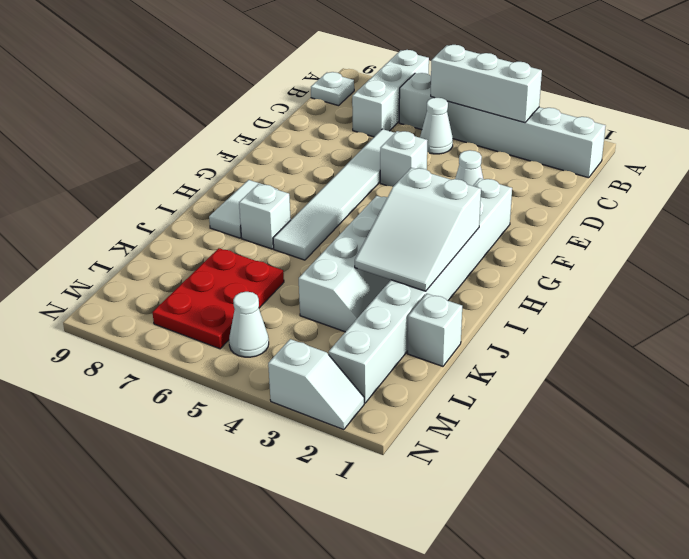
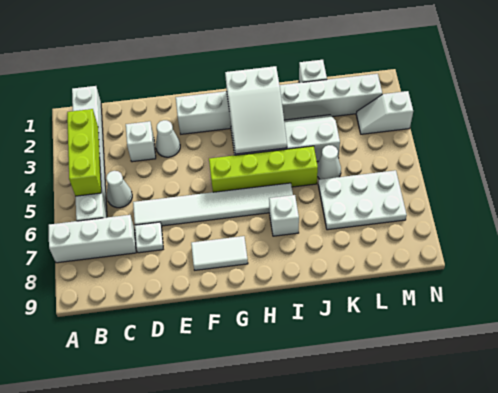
white brick B3:B5 level 2 -> lime brick B3:B5 level 2
white plate B9 level 1 -> white plate D7 level 1
white brick E5 level 1 -> white brick D3 level 1
none -> lime brick G5:J5 level 1
white slope H2:J3 level 2 top H -> white slope H2:I4 level 2 top 2
white tile H8:I8 level 1 -> white tile F8:G8 level 1
red plate K6:M7 level 1 -> white plate K6:M7 level 1
white cone M5 level 1 -> white cone K5 level 1
white slope N2:N3 level 1 top 3 -> white slope M3:N3 level 1 top N

